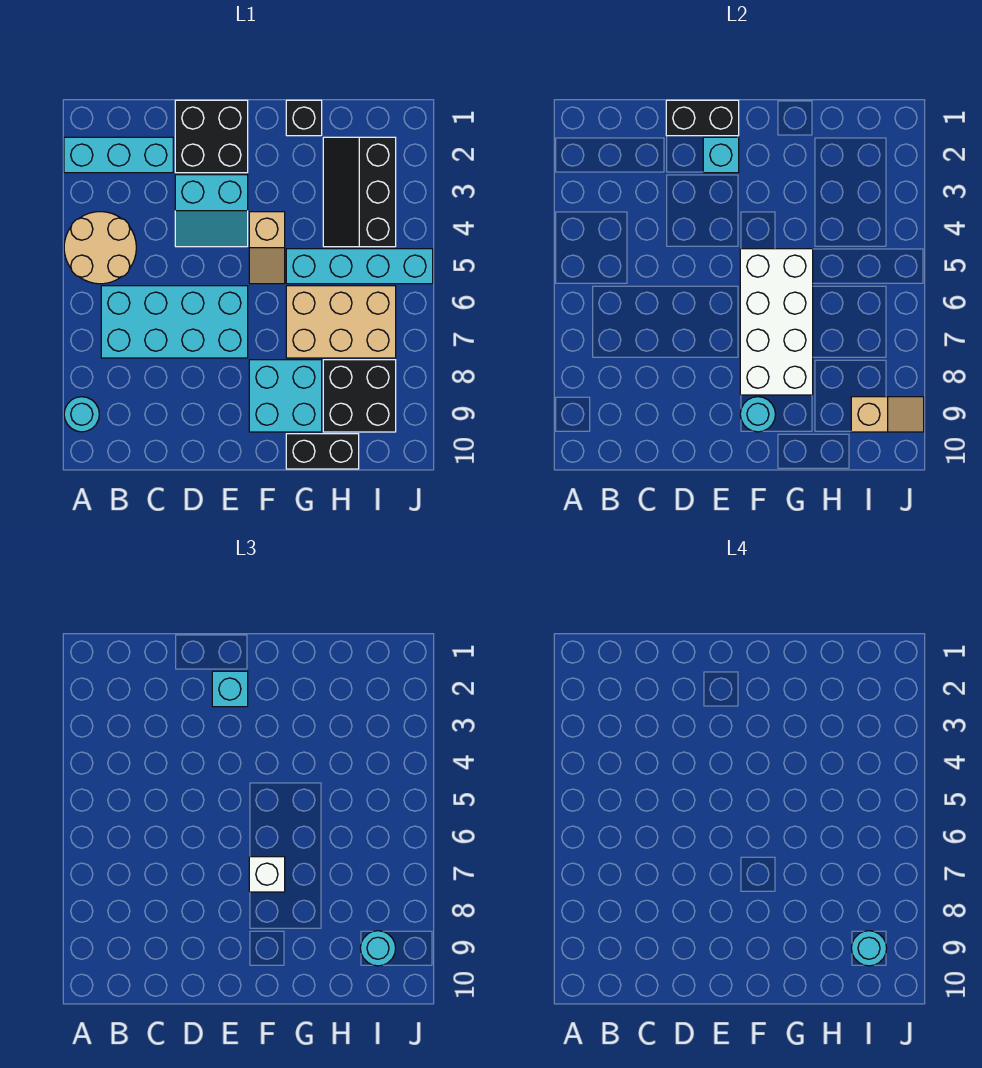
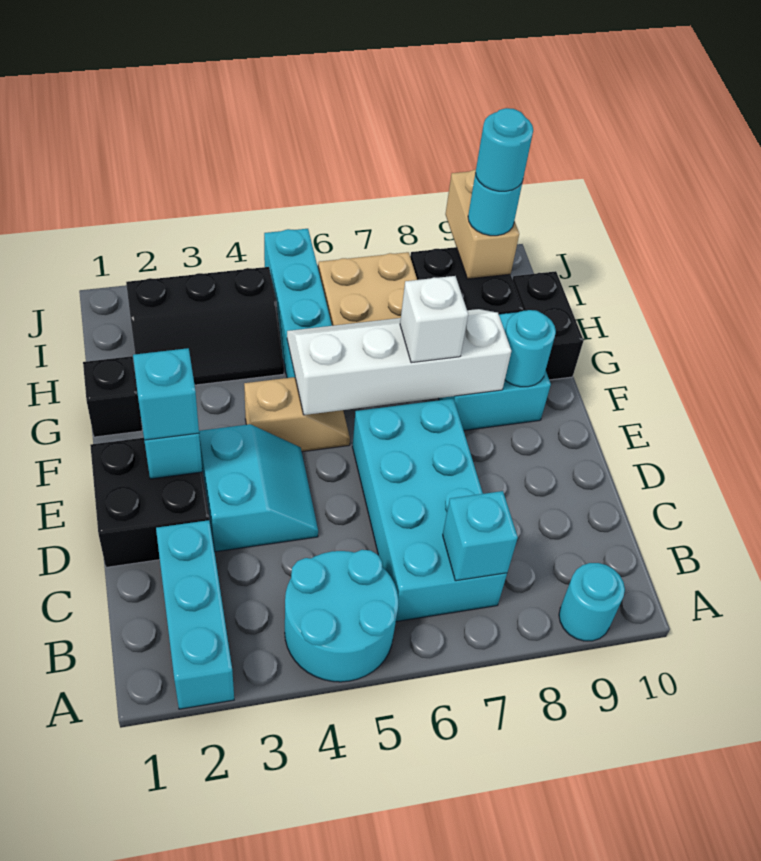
tan round brick A4:B5 level 1 -> cyan round brick A4:B5 level 1
none -> cyan brick B7 level 2
black brick D1:E1 level 2 -> none
white brick F5:G8 level 2 -> white slope F5:G8 level 2 top F
tan slope I9:J9 level 2 top I -> tan brick I9:J9 level 2

